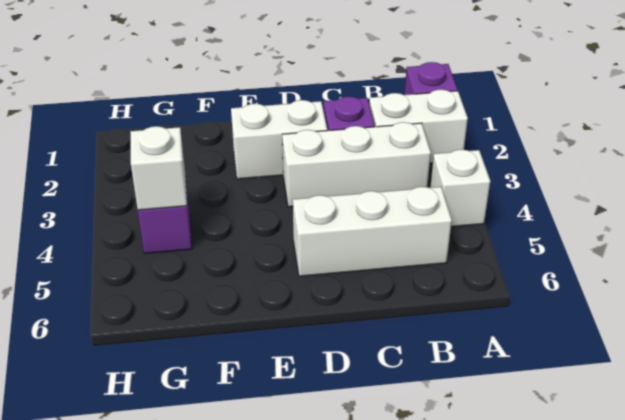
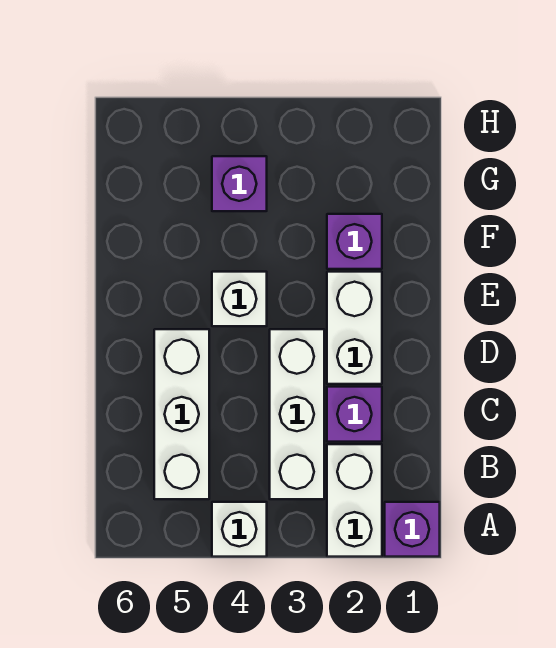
none -> purple brick F2 level 1
white brick G4 level 2 -> white brick E4 level 1

